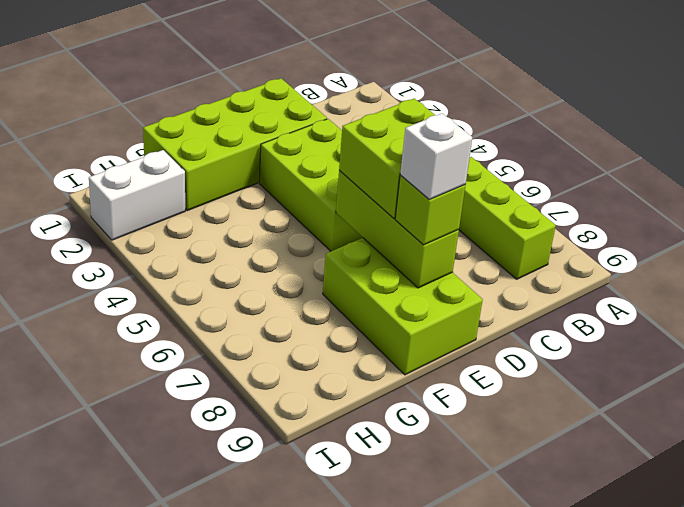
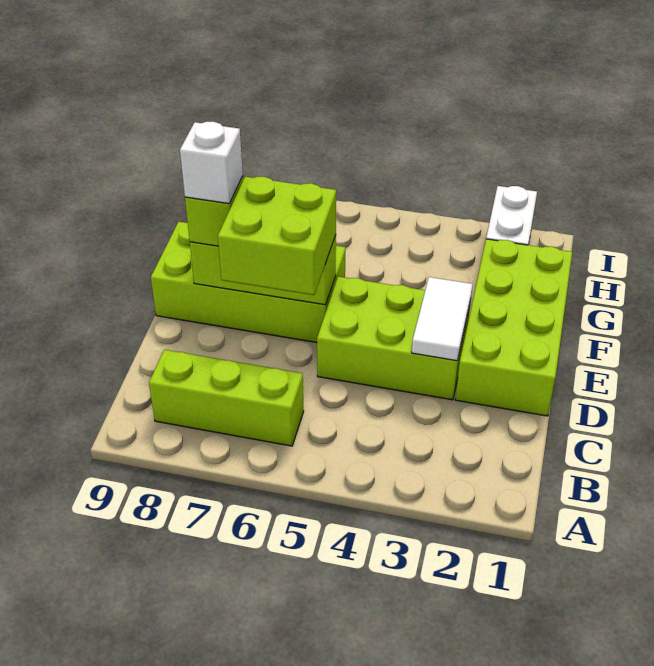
none -> white tile D3:E3 level 2
lime brick E7:F9 level 1 -> lime brick E6:F9 level 1

